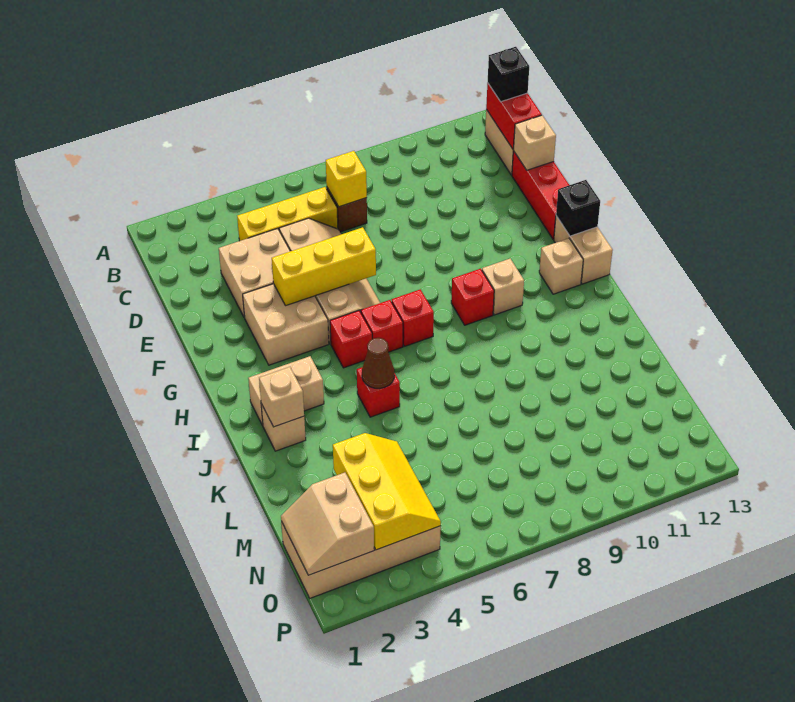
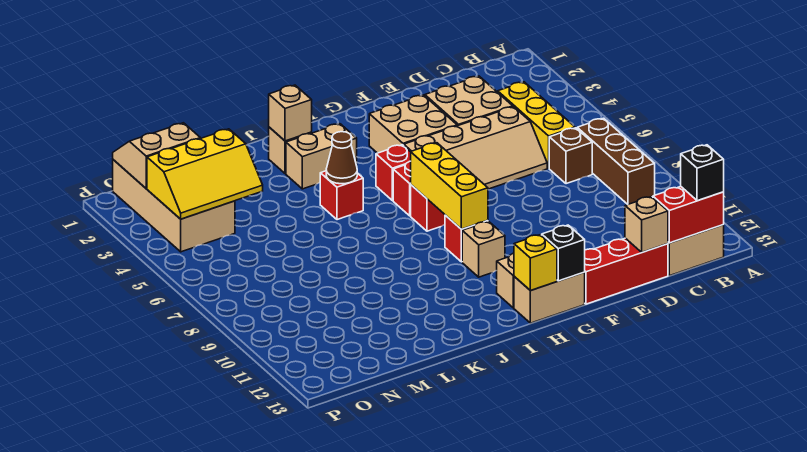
none -> brown brick B7:B9 level 1
yellow brick C7 level 2 -> yellow brick H13 level 2
yellow brick F4:F6 level 2 -> yellow brick H7:H9 level 2
tan brick I2:I3 level 1 -> tan brick I3:J3 level 1

